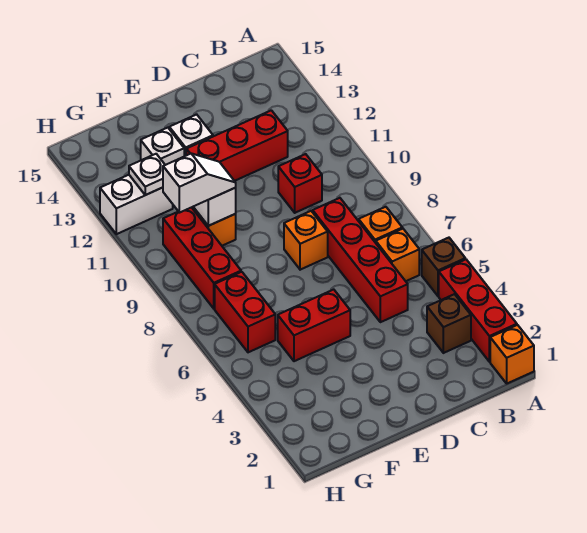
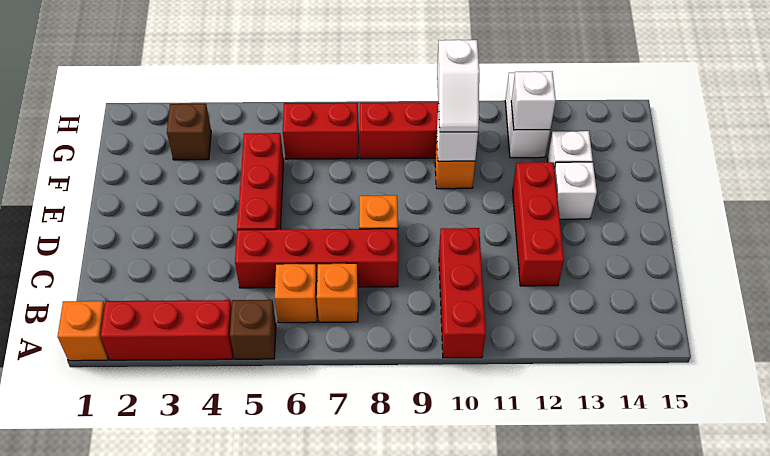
brown brick B3 level 1 -> brown brick G3 level 1
red brick C10 level 1 -> red brick A10:C10 level 1
red brick E5:F5 level 1 -> red brick D5:F5 level 1
white plate G12 level 2 -> white brick G12 level 2

